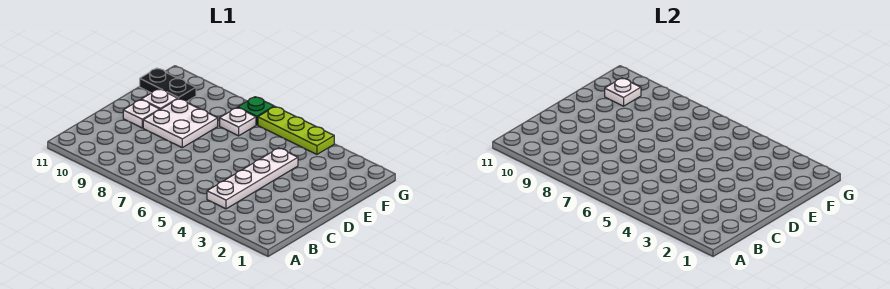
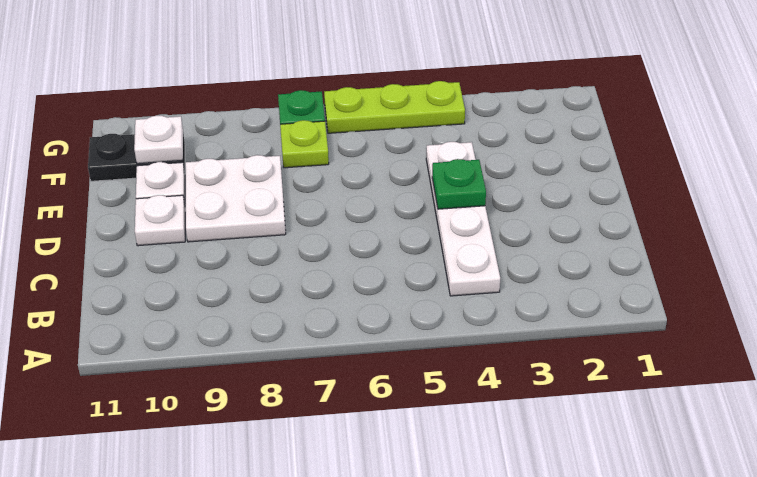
none -> green plate D4 level 2
white plate F7 level 1 -> lime plate F7 level 1

